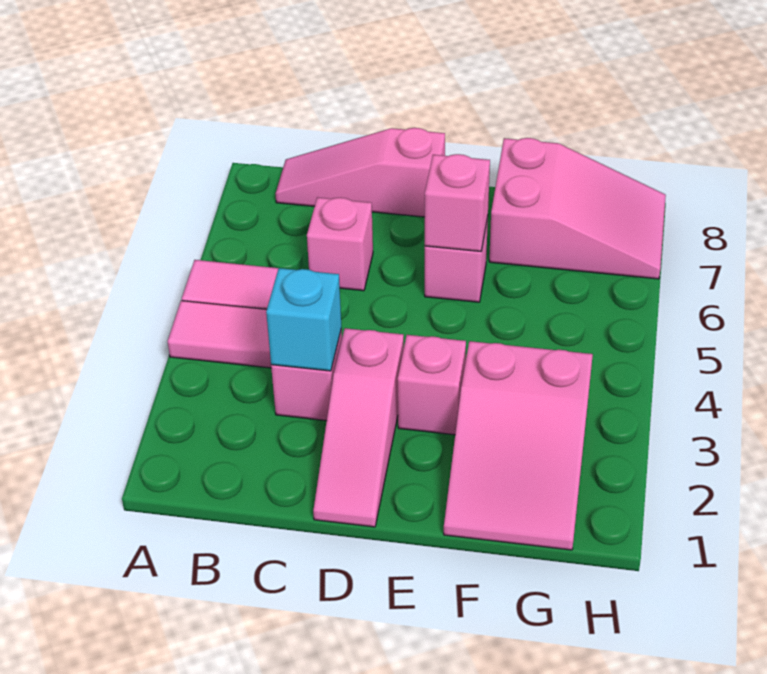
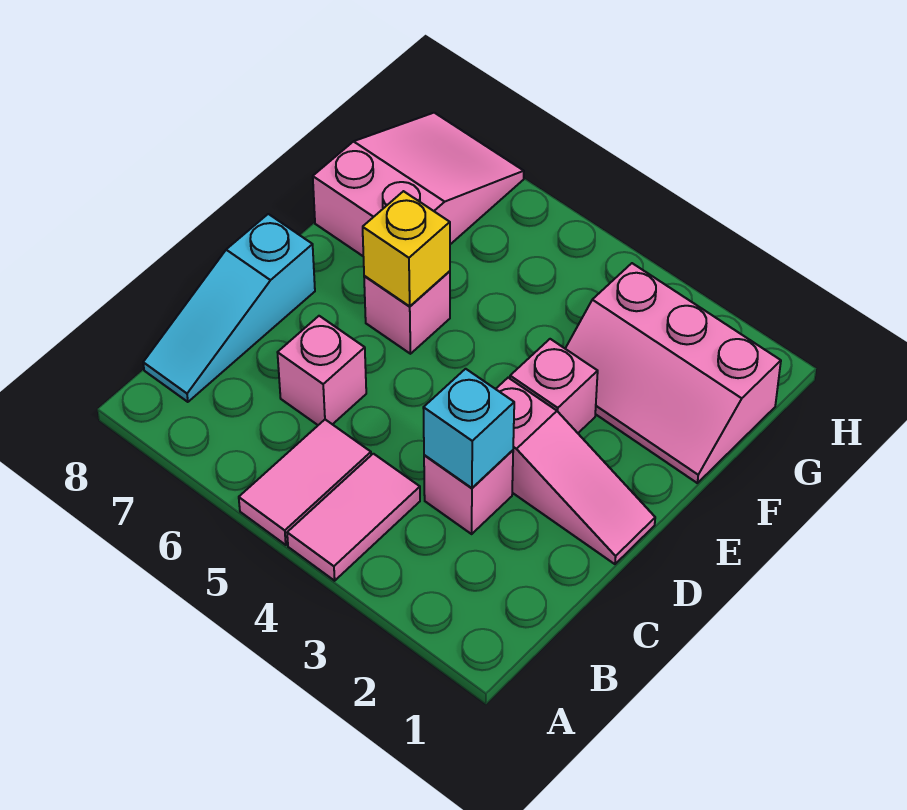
pink slope B8:D8 level 1 top D -> cyan slope B8:D8 level 1 top D
pink brick E6 level 2 -> yellow brick E6 level 2
pink slope F1:G3 level 1 top 3 -> pink slope F1:G3 level 1 top G

